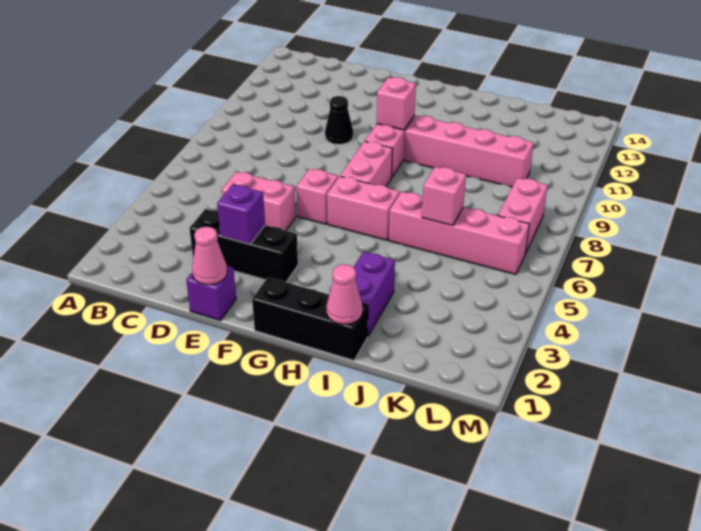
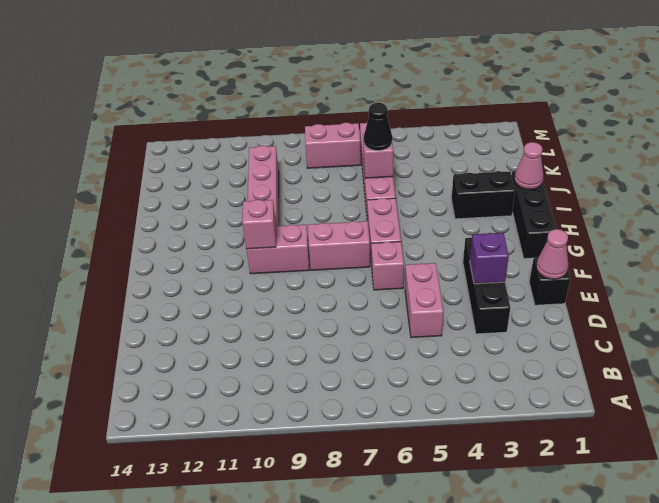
purple brick E1 level 1 -> black brick E1 level 1
black cone E10 level 1 -> black cone J6 level 3
purple brick I2:I3 level 1 -> black brick I2:I3 level 1

